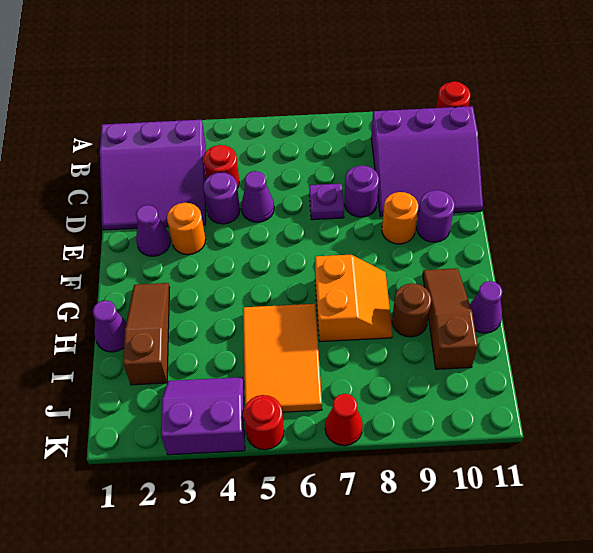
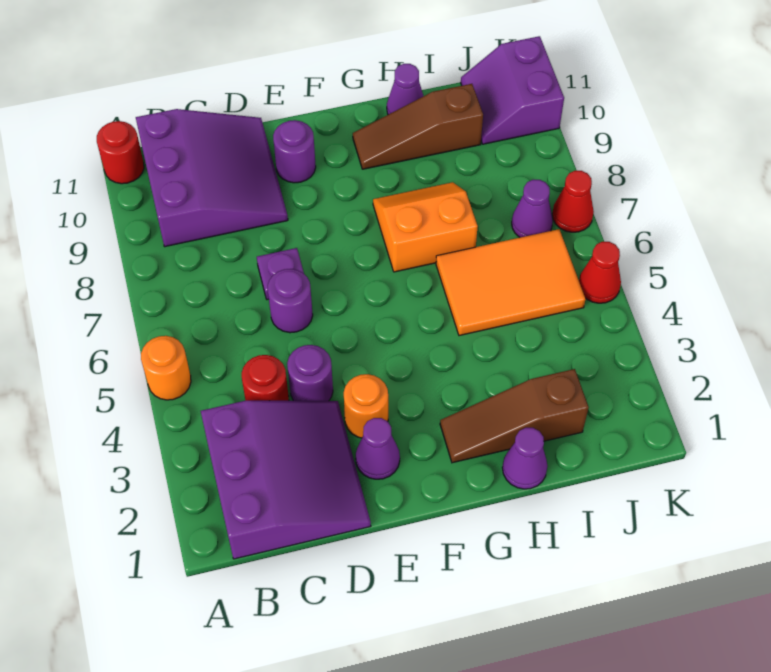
purple cone D5 level 1 -> purple cone J7 level 1
purple round brick D8 level 1 -> purple round brick D6 level 1
orange round brick E9 level 1 -> orange round brick A5 level 1
brown round brick H9 level 1 -> none
purple slope J3:K4 level 1 top K -> purple slope J10:K11 level 1 top K
red round brick K5 level 1 -> red cone K5 level 1

